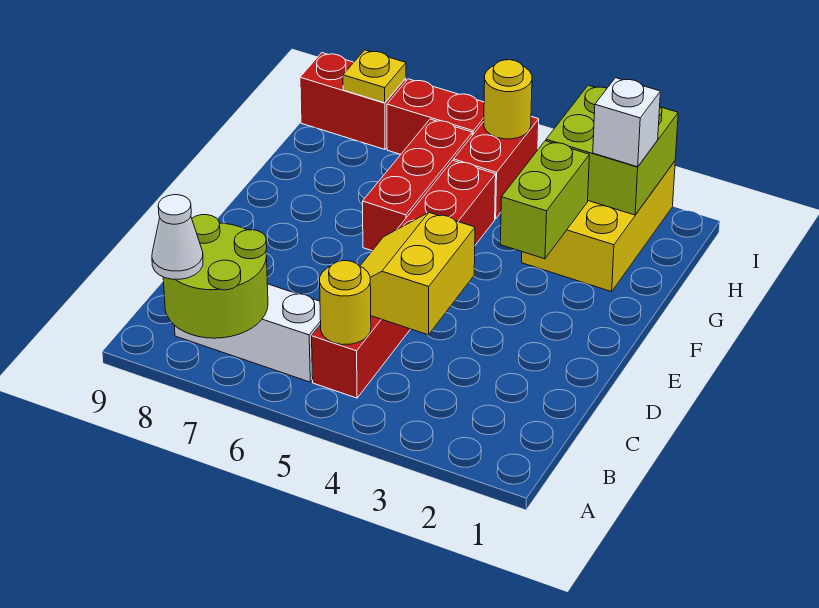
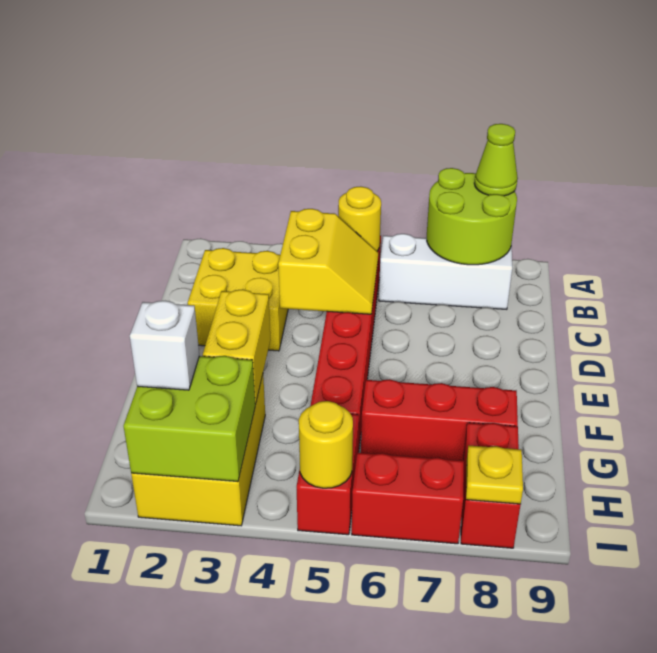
white cone A8 level 3 -> lime cone A8 level 3
none -> yellow brick C2:D3 level 1
lime brick F3:G3 level 2 -> yellow brick F3:G3 level 2
red brick F6:H6 level 1 -> red brick G6:G8 level 1
red brick I8:I9 level 1 -> red brick H8:I8 level 1

